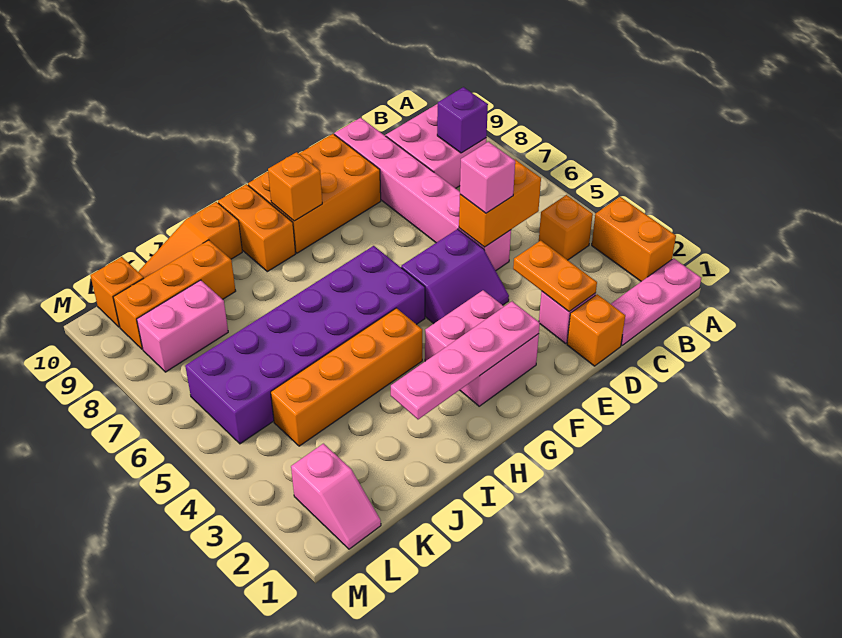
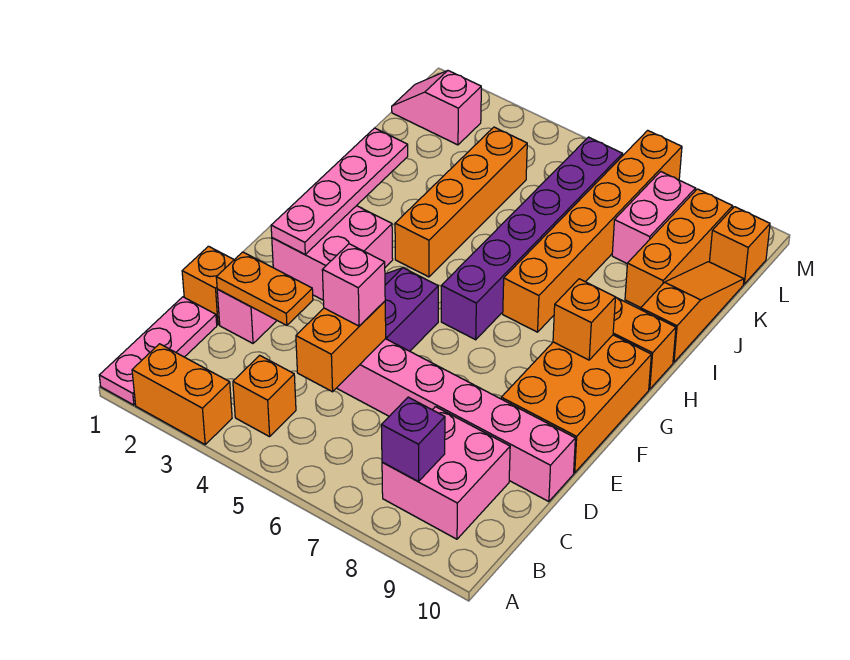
purple brick G5:L6 level 1 -> purple brick G6:L6 level 1
none -> orange brick H7:M7 level 1

